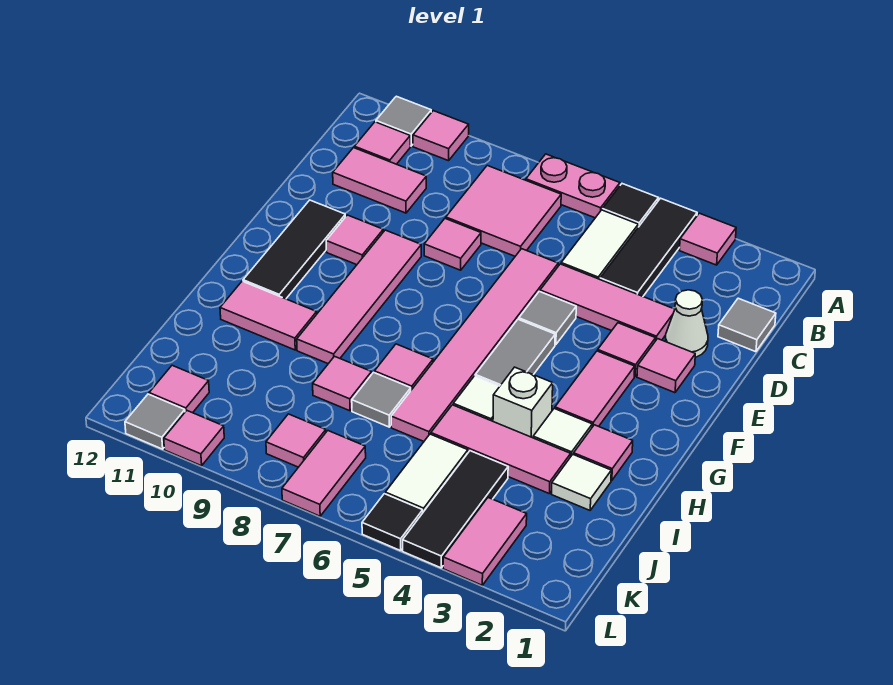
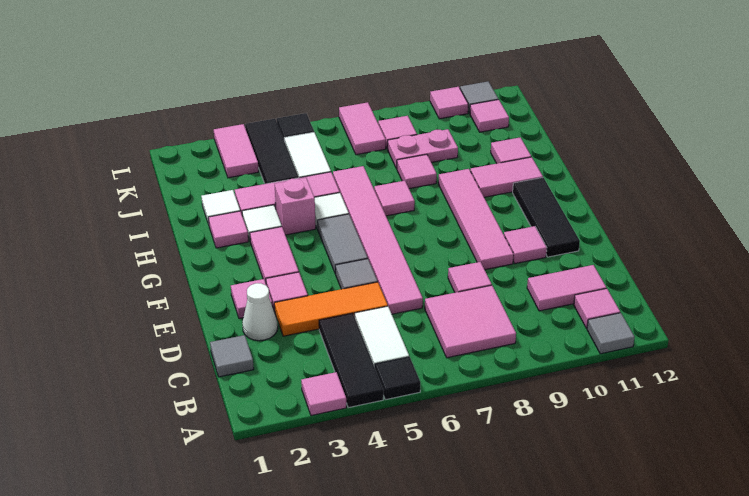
pink plate A6:A7 level 1 -> pink plate J8:J9 level 1
pink tile A10 level 1 -> pink tile I11 level 1
pink tile D3:D5 level 1 -> orange tile D3:D5 level 1
white brick H4 level 1 -> pink brick H4 level 1
grey tile I7 level 1 -> none

